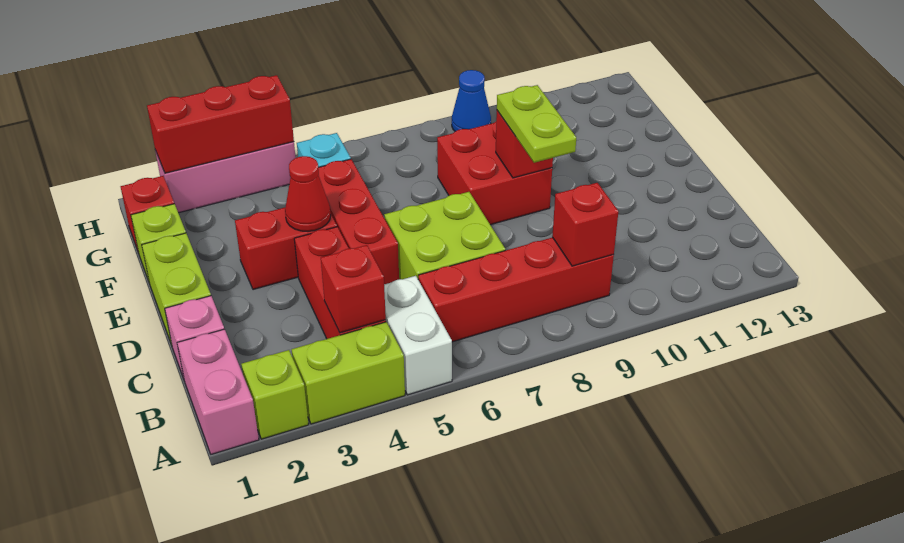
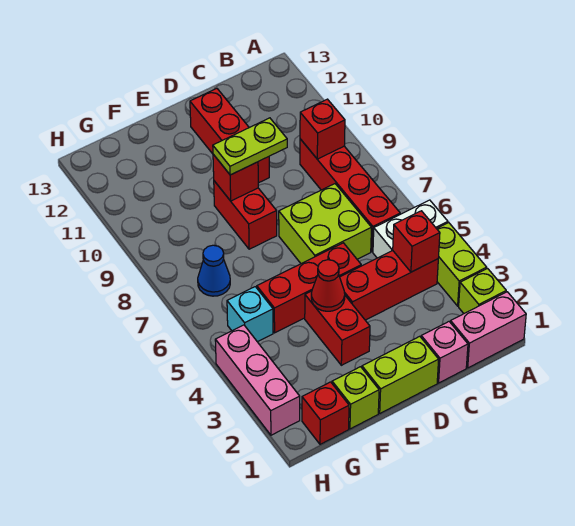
red brick E8:F9 level 1 -> red brick E8:E9 level 1
red brick H2:H4 level 2 -> red brick D10:D12 level 1
blue cone H9 level 1 -> blue cone G7 level 1

